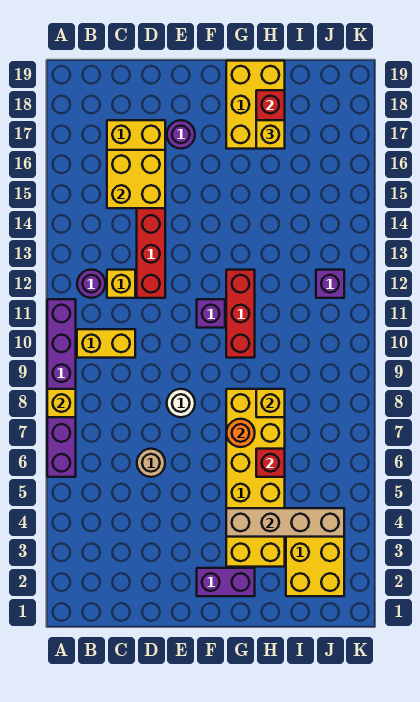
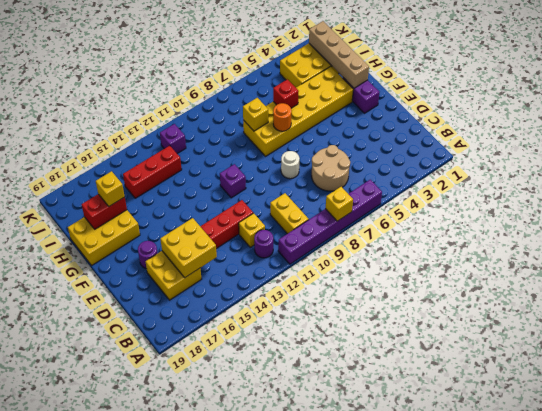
tan round brick D6 level 1 -> tan round brick C6:D7 level 1
tan brick G4:J4 level 2 -> tan brick G2:J2 level 2
red brick G10:G12 level 1 -> red brick I13:I15 level 1

